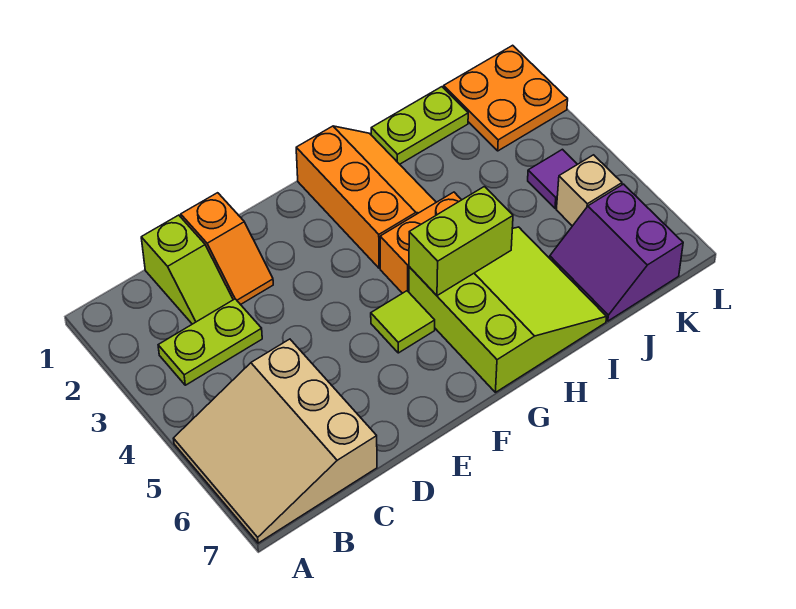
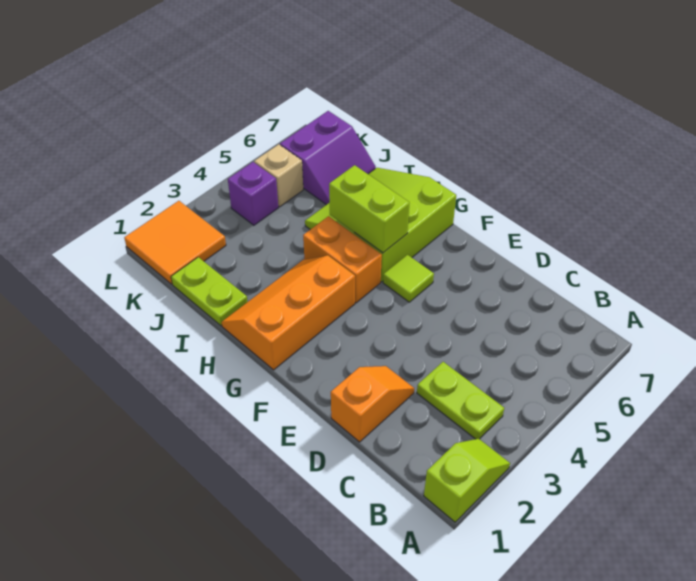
tan slope A5:C7 level 1 top C -> none
lime slope C1:C2 level 1 top 1 -> lime slope A1:A2 level 1 top 1
orange plate K1:L2 level 1 -> orange tile K1:L2 level 1
purple tile K4 level 1 -> purple brick K4 level 1

